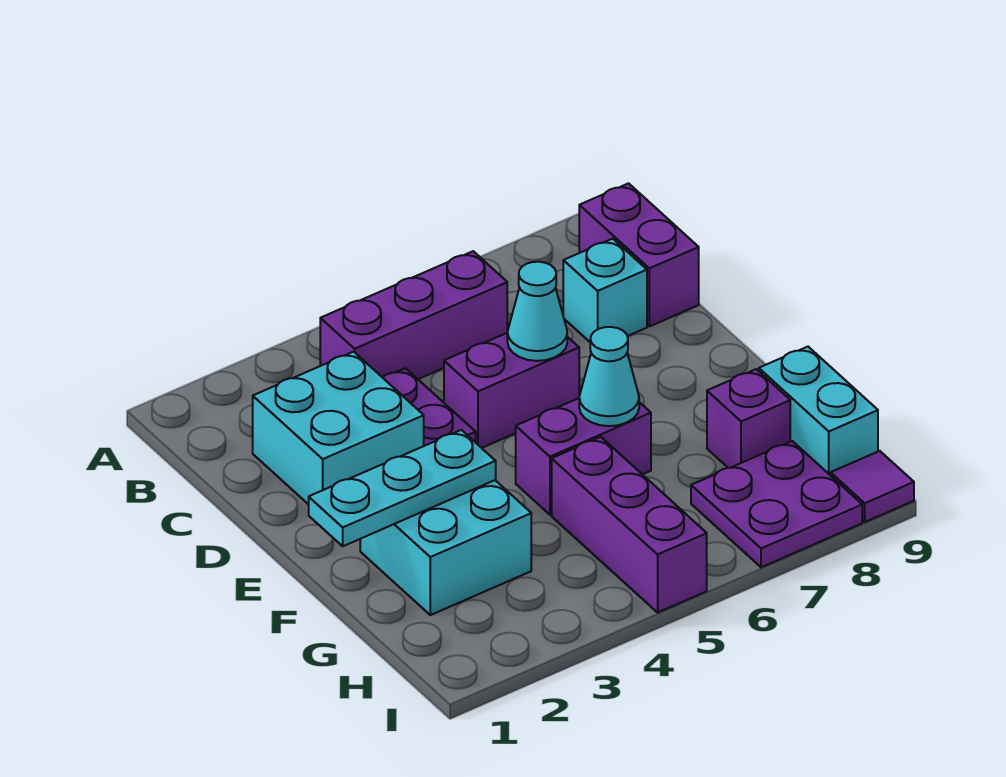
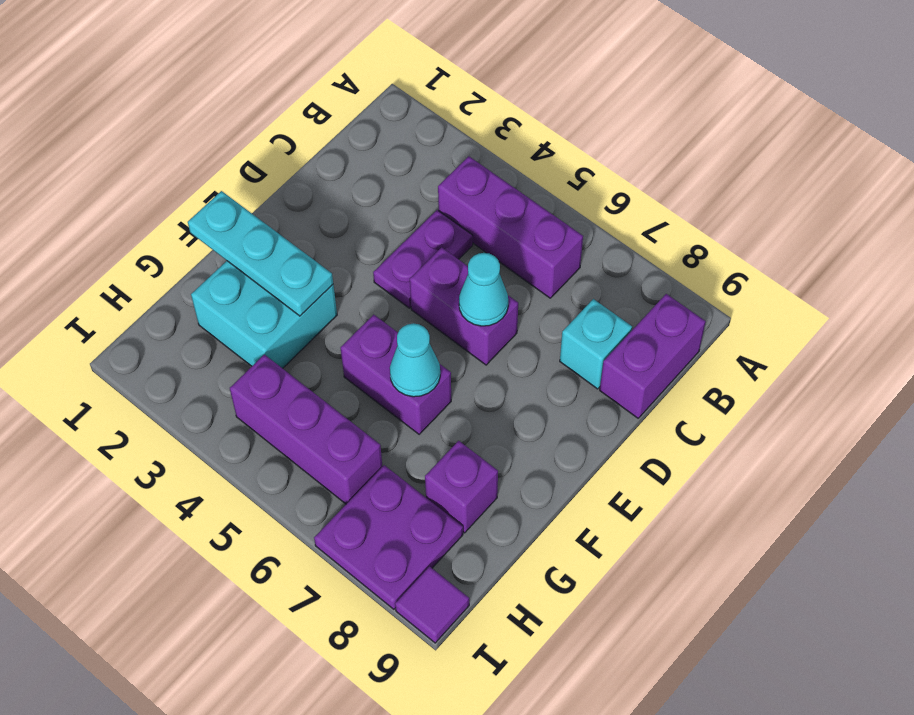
cyan brick C2:D3 level 1 -> none
purple brick G5:I5 level 1 -> purple brick H4:H6 level 1
cyan brick G9:H9 level 1 -> none

